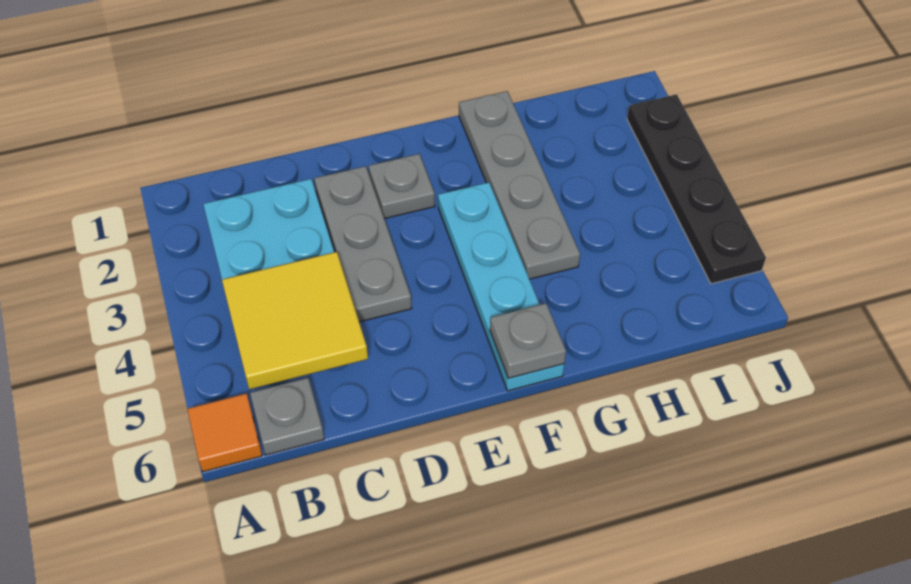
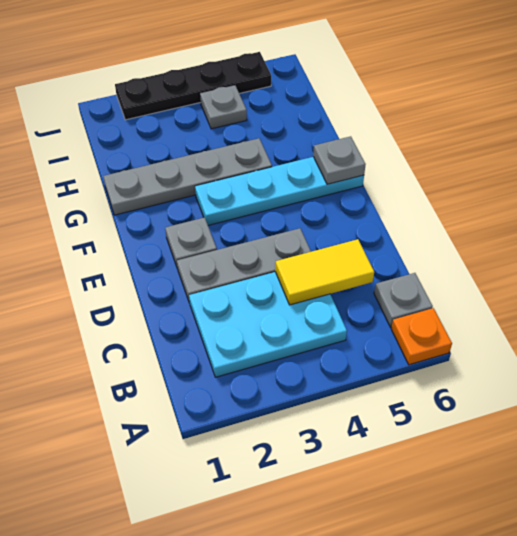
orange tile A6 level 1 -> orange plate A6 level 1
yellow tile B4:C5 level 2 -> yellow tile C4:C5 level 2
none -> grey plate I4 level 1

